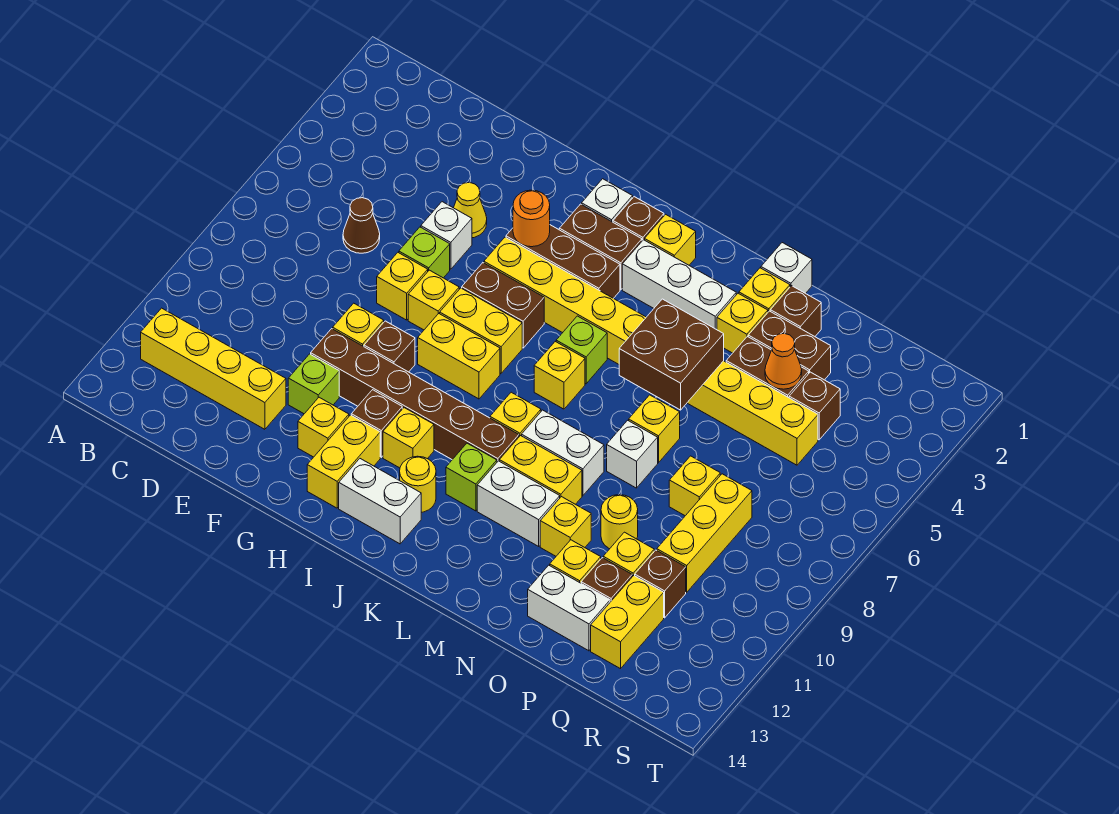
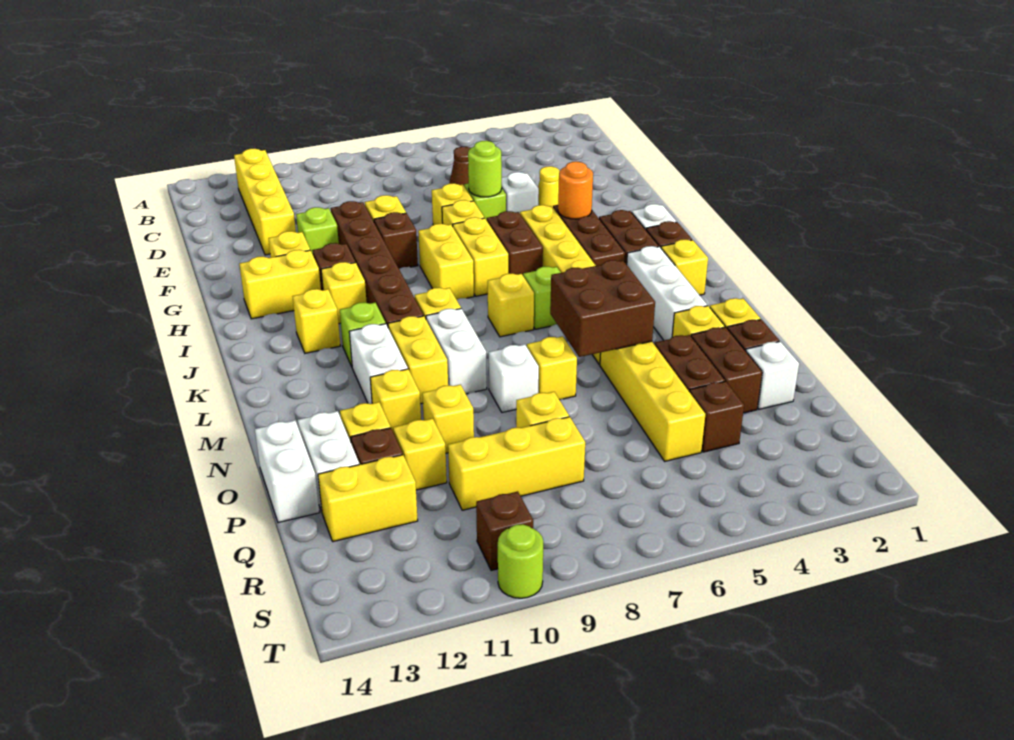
none -> lime round brick F6 level 2
white brick I13:J13 level 1 -> white brick O14:P14 level 1
yellow round brick J12 level 1 -> yellow brick J12 level 1
white brick N1 level 1 -> white brick P2 level 1
yellow round brick O10 level 1 -> yellow brick O10 level 1
orange cone P4 level 2 -> none
brown brick Q11 level 1 -> brown brick S10 level 1
none -> lime round brick T10 level 1

